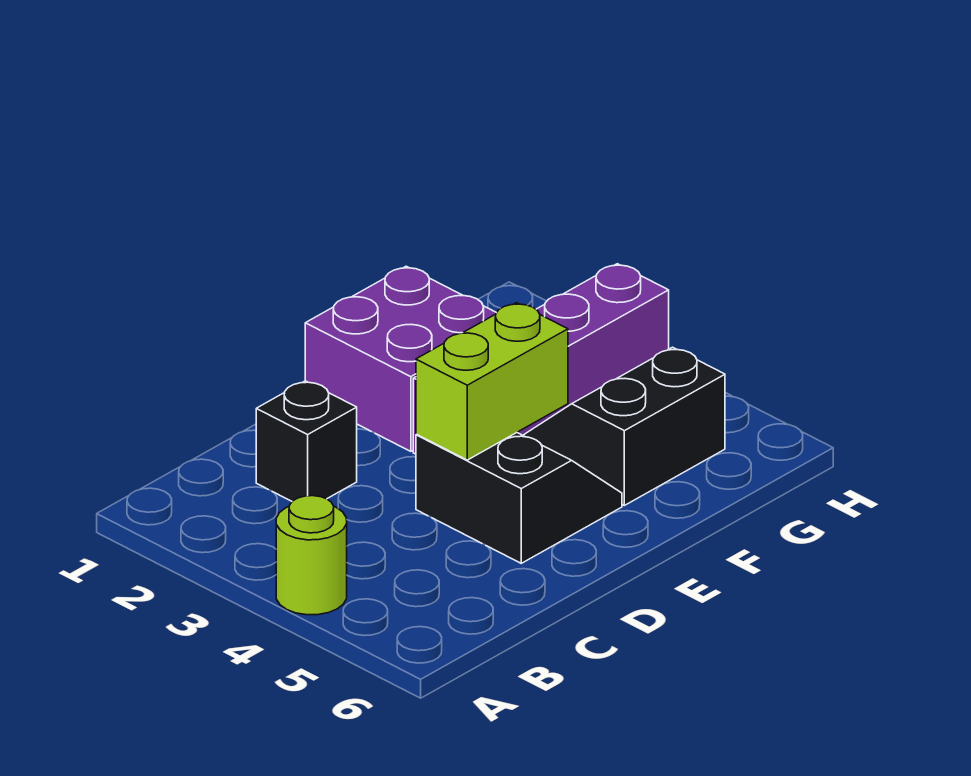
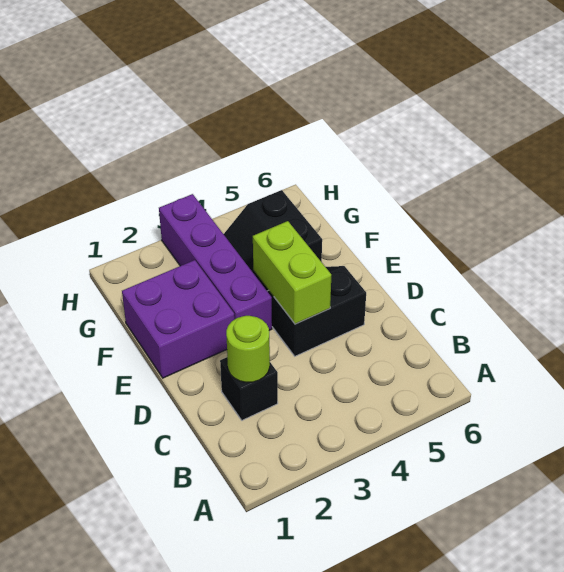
lime round brick A4 level 1 -> lime round brick C2 level 2

